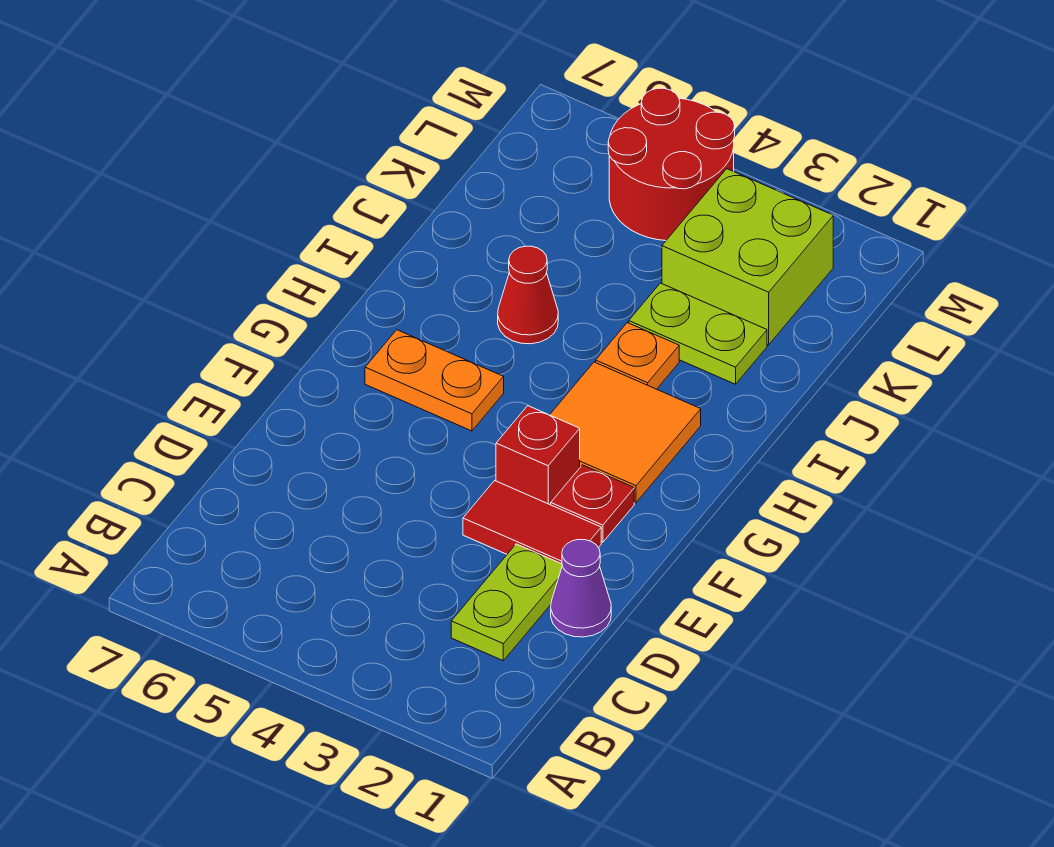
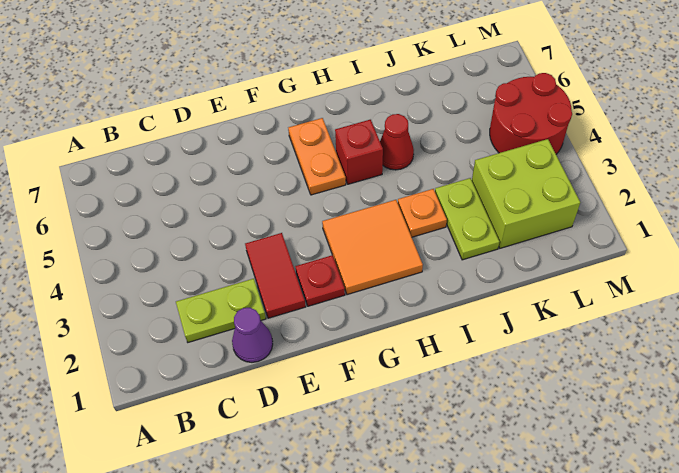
red brick F3 level 1 -> red brick H5 level 1

